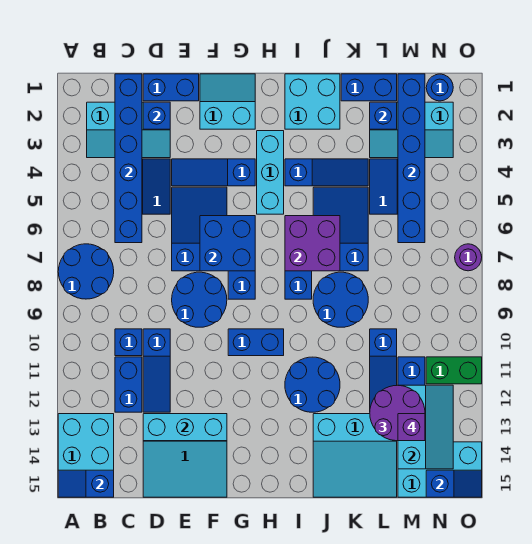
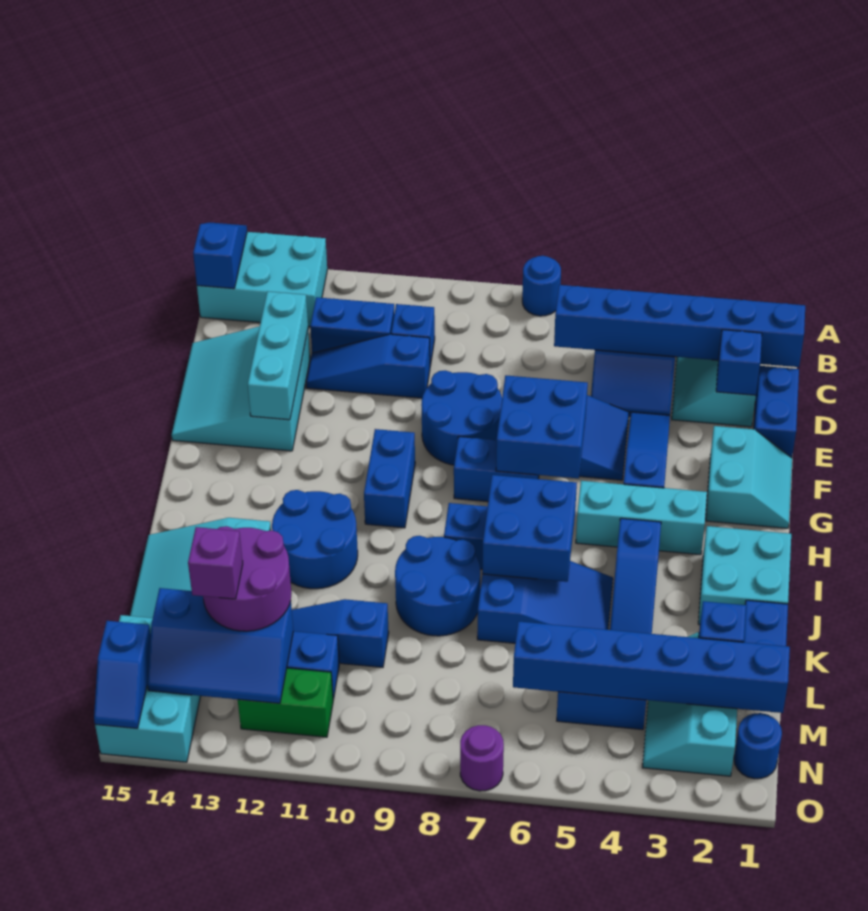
blue round brick A7:B8 level 1 -> blue round brick A7 level 1
purple brick I6:J7 level 2 -> blue brick I6:J7 level 2
cyan slope M12:N14 level 2 top M -> blue slope M12:N14 level 2 top M
green brick N11:O11 level 1 -> green brick N11:N12 level 1

